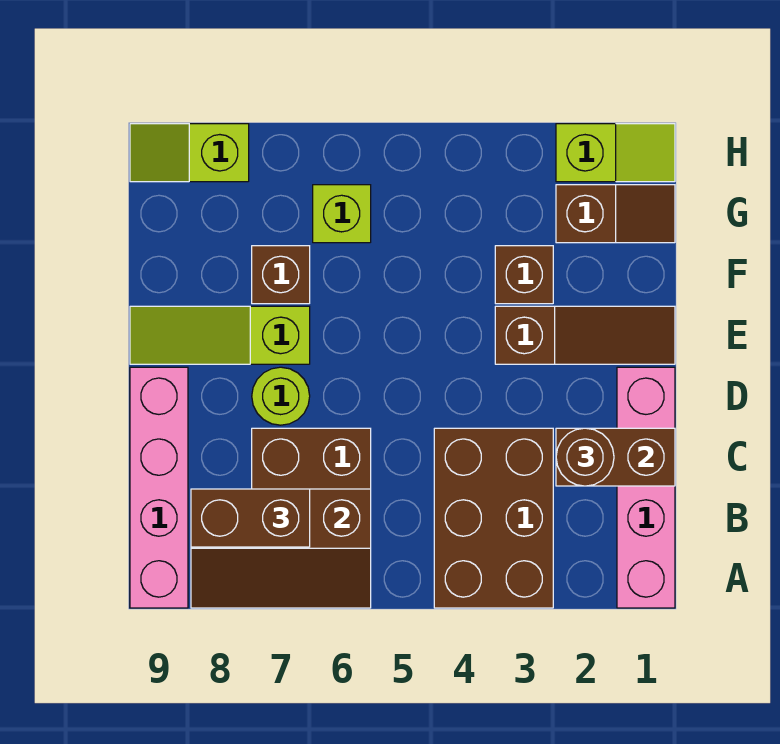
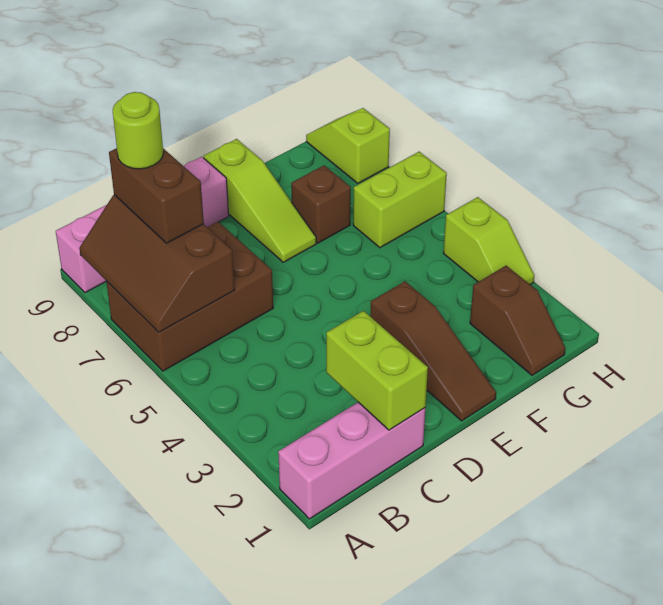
pink brick A1:D1 level 1 -> pink brick A1:C1 level 1
brown brick A3:C4 level 1 -> none
brown brick C1:C2 level 2 -> lime brick C1:C2 level 2
brown round brick C2 level 3 -> none
lime round brick D7 level 1 -> lime round brick B8 level 4
lime slope E7:E9 level 1 top 7 -> lime slope E7:E9 level 1 top 9
brown brick F3 level 1 -> none
lime brick G6 level 1 -> lime brick G6:H6 level 1
lime slope H1:H2 level 1 top 2 -> lime slope H3:H4 level 1 top 4

